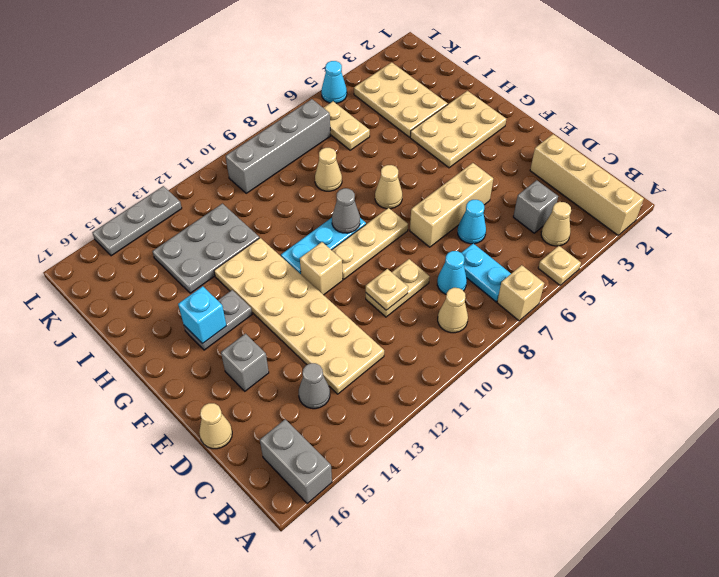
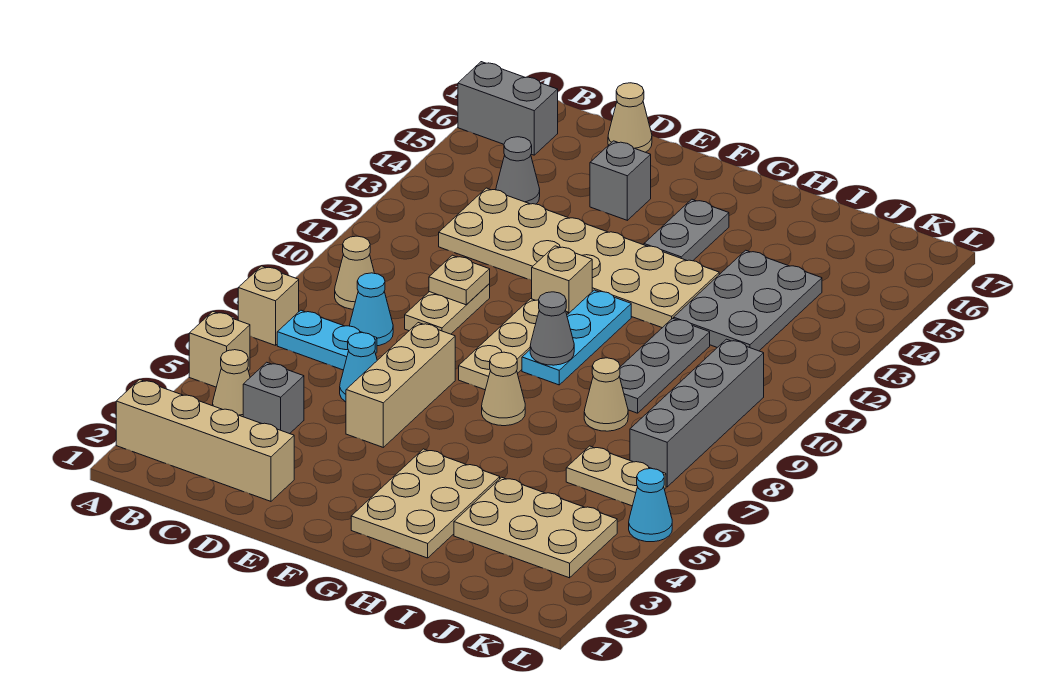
tan plate A5 level 1 -> tan brick A5 level 1
cyan brick G15 level 2 -> none
grey plate L13:L15 level 1 -> grey plate I9:I11 level 1

